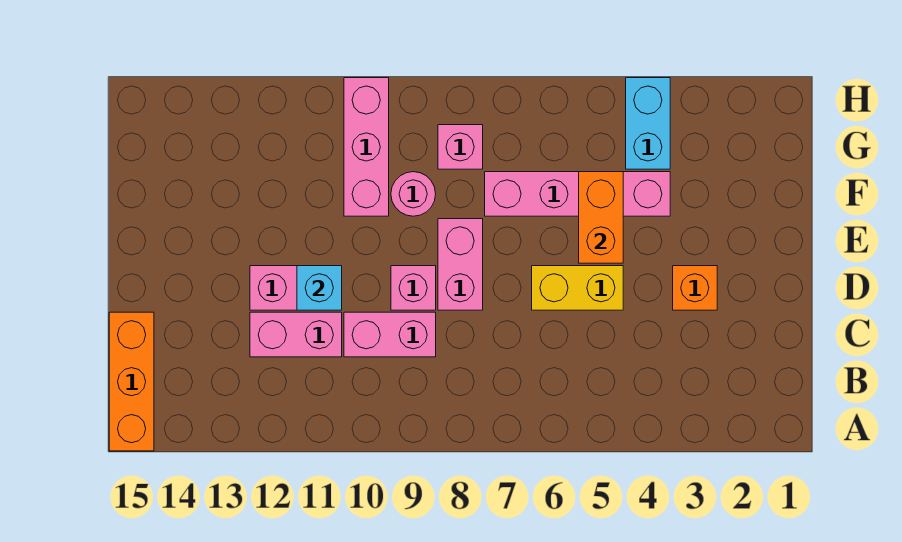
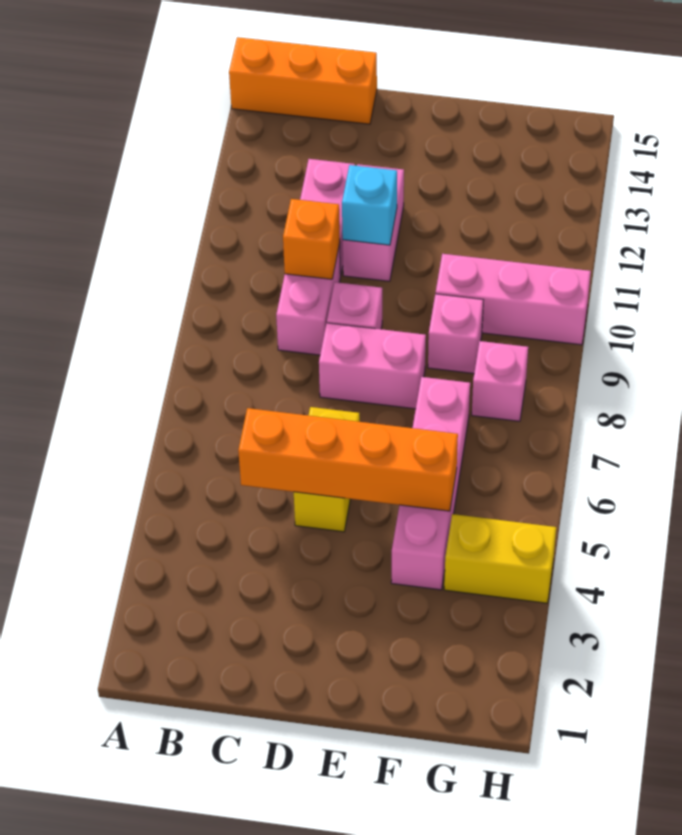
orange brick D3 level 1 -> orange brick C10 level 2
orange brick E5:F5 level 2 -> orange brick C5:F5 level 2
pink round brick F9 level 1 -> pink brick F9 level 1
cyan brick G4:H4 level 1 -> yellow brick G4:H4 level 1

